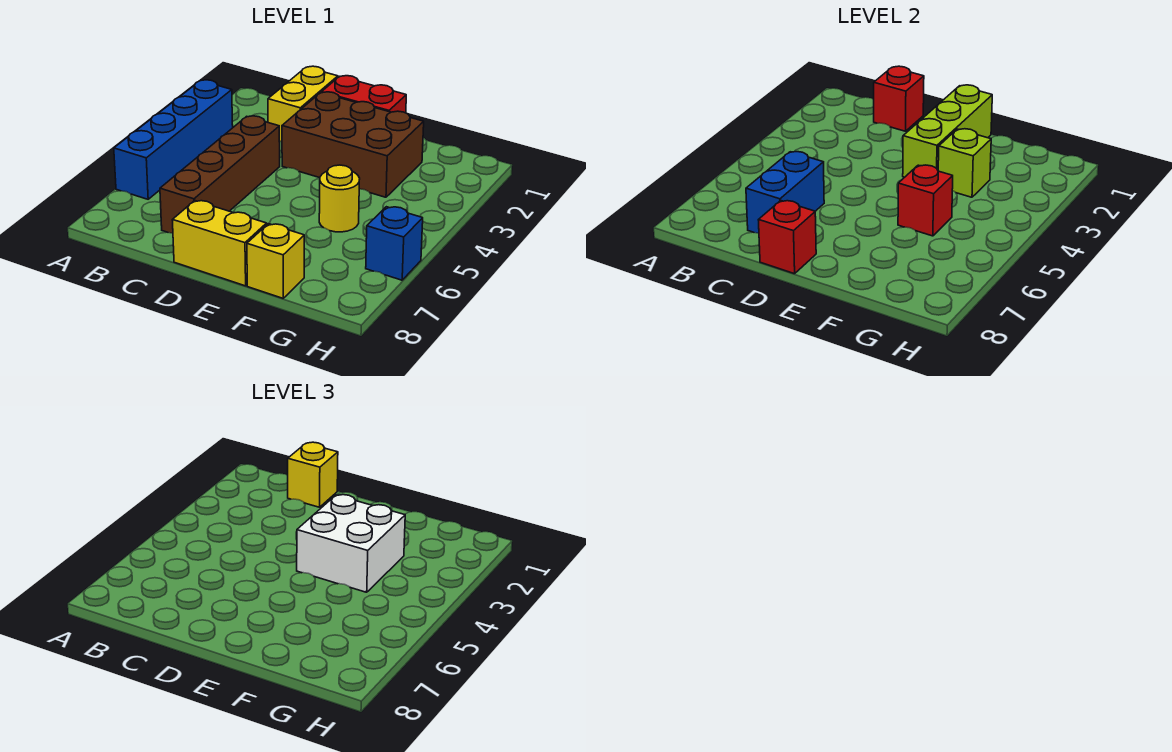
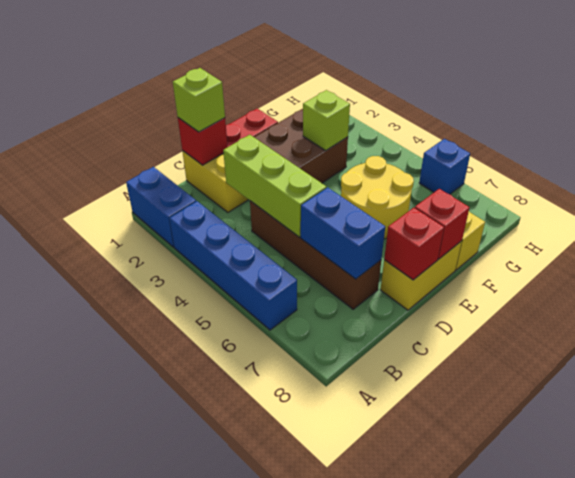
none -> blue brick A1:A2 level 1
yellow brick C1 level 3 -> lime brick C1 level 3
lime brick E1:E3 level 2 -> lime brick C3:C5 level 2
white brick E3:F4 level 3 -> none
yellow round brick F5 level 1 -> yellow round brick E5:F6 level 1
red brick F5 level 2 -> red brick E8 level 2

